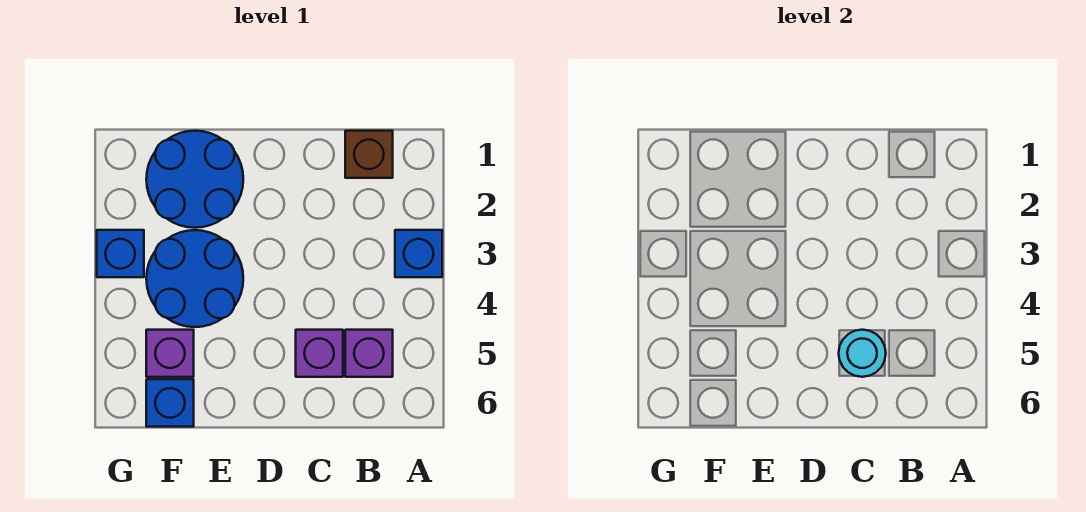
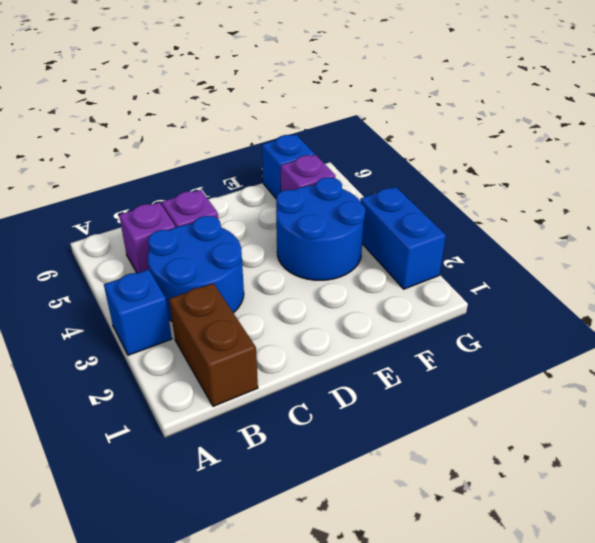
brown brick B1 level 1 -> brown brick B1:B2 level 1
cyan round brick C5 level 2 -> none
blue round brick E1:F2 level 1 -> blue round brick B3:C4 level 1
blue brick G3 level 1 -> blue brick G2:G3 level 1

